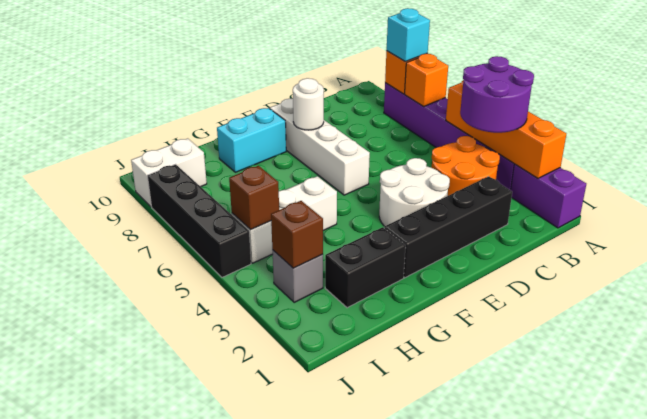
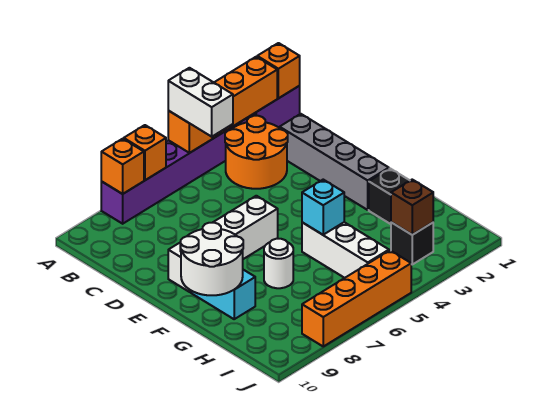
none -> orange brick A1 level 2
purple round brick A3:B4 level 3 -> none
cyan brick A8 level 3 -> cyan brick G5 level 2
black brick C2:F2 level 1 -> grey brick C2:F2 level 1
white round brick D3:E4 level 1 -> white round brick F9:G10 level 2
white round brick E8 level 2 -> white round brick G7 level 1
grey brick I3 level 1 -> black brick I3 level 1
brown brick I5 level 2 -> none
white brick I9:J9 level 1 -> white brick A5:B5 level 3
black brick J5:J8 level 1 -> orange brick J5:J8 level 1

